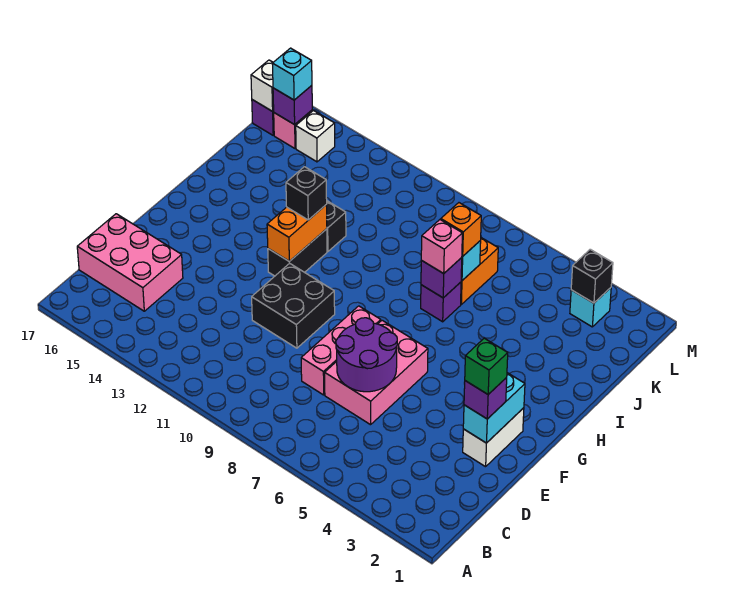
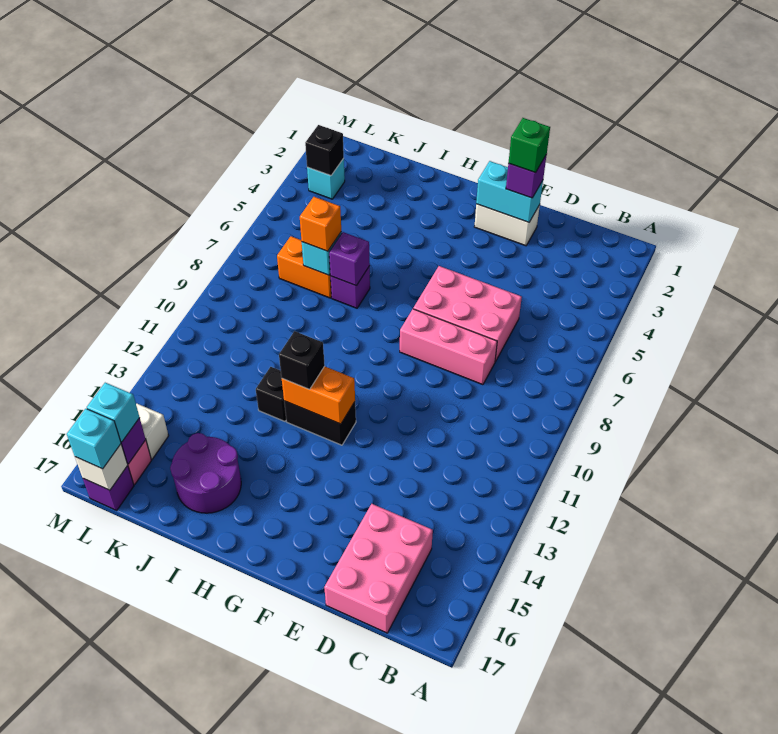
purple round brick D6:E7 level 2 -> purple round brick I15:J16 level 1
black brick E10:F11 level 1 -> none
pink brick I7 level 3 -> none
none -> cyan brick L17 level 3

